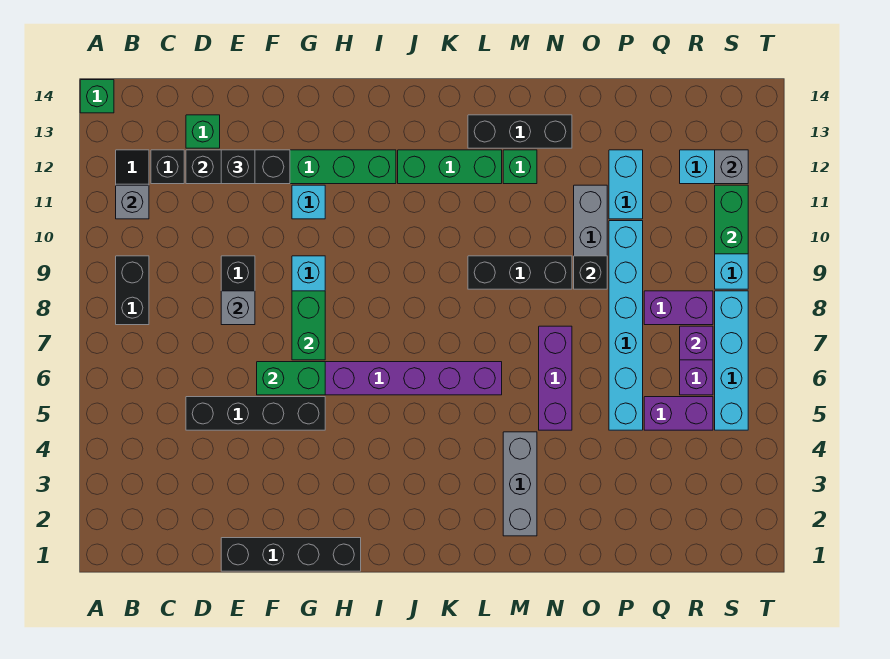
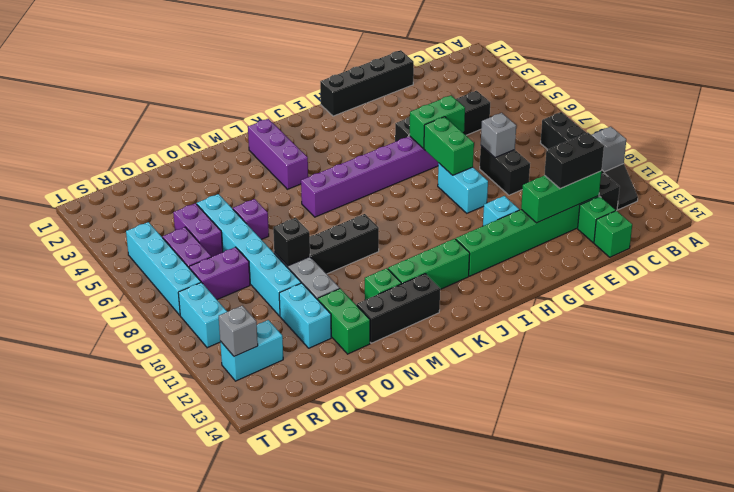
green brick A14 level 1 -> green brick D14 level 1
black brick D12:F12 level 2 -> green brick D12:F12 level 2
black brick E12 level 3 -> black brick D12:E12 level 3
grey brick M2:M4 level 1 -> none
purple brick N5:N7 level 1 -> purple brick L2:L4 level 1
purple brick Q5:R5 level 1 -> purple brick Q5:Q6 level 1
purple brick R7 level 2 -> purple brick O6 level 1
green brick S10:S11 level 2 -> green brick O12:O13 level 1

